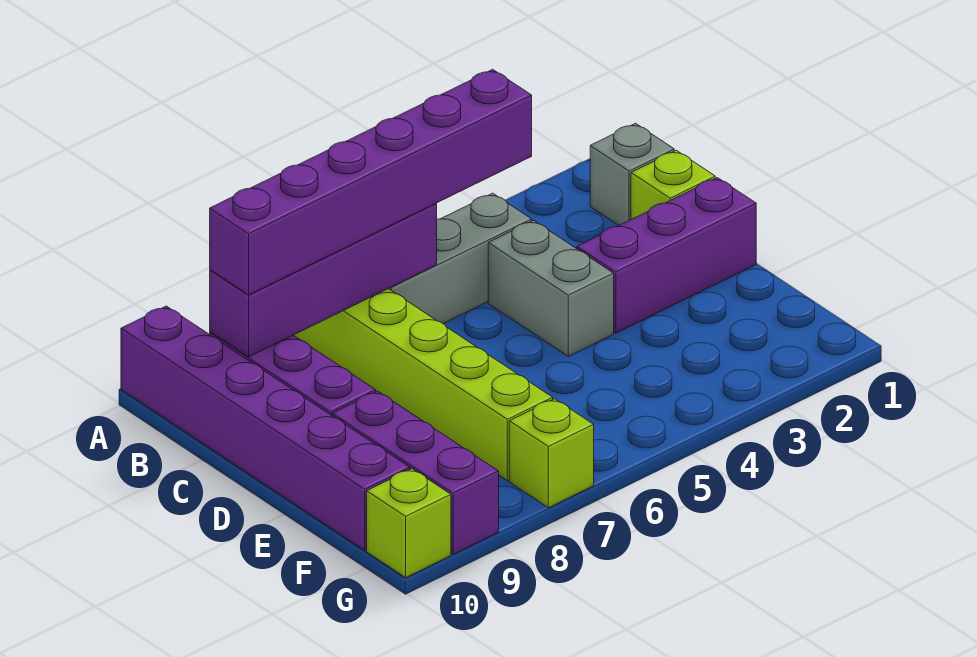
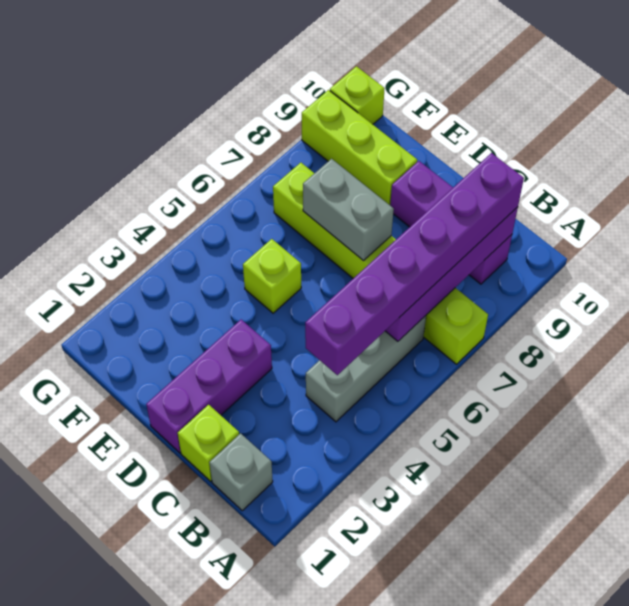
purple brick A10:F10 level 1 -> none
grey brick C4:D4 level 1 -> grey brick D7:E7 level 2
purple brick E9:G9 level 1 -> lime brick E9:G9 level 1
lime brick G7 level 1 -> lime brick E5 level 1

